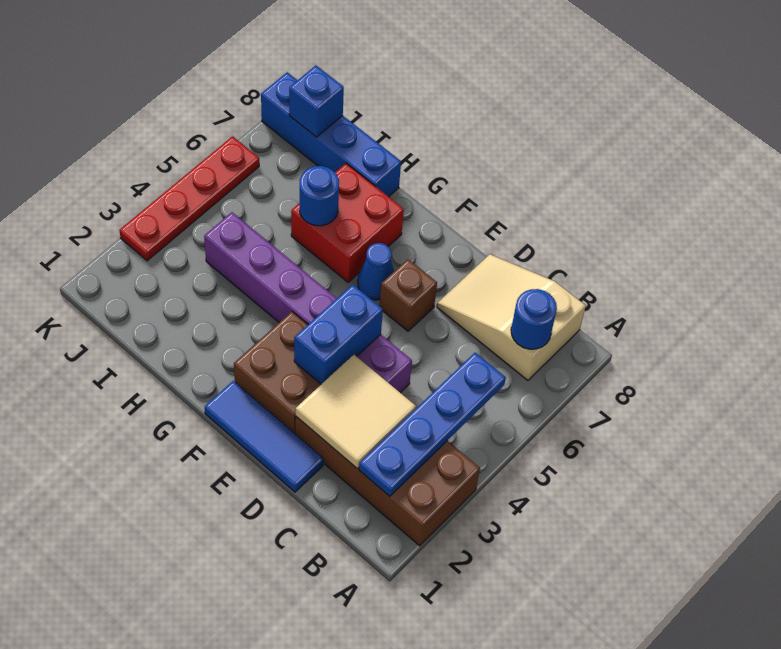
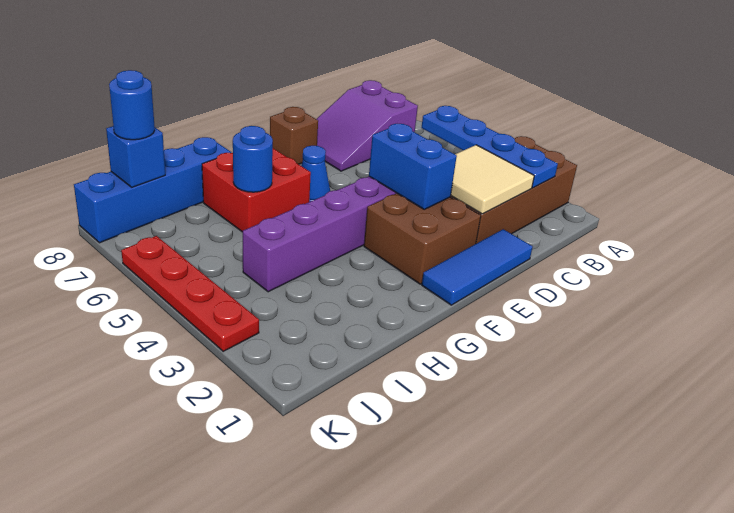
tan slope B7:D8 level 1 top B -> purple slope B7:D8 level 1 top B
blue round brick B7 level 2 -> blue round brick J8 level 3
brown brick E6 level 1 -> brown brick E8 level 1

